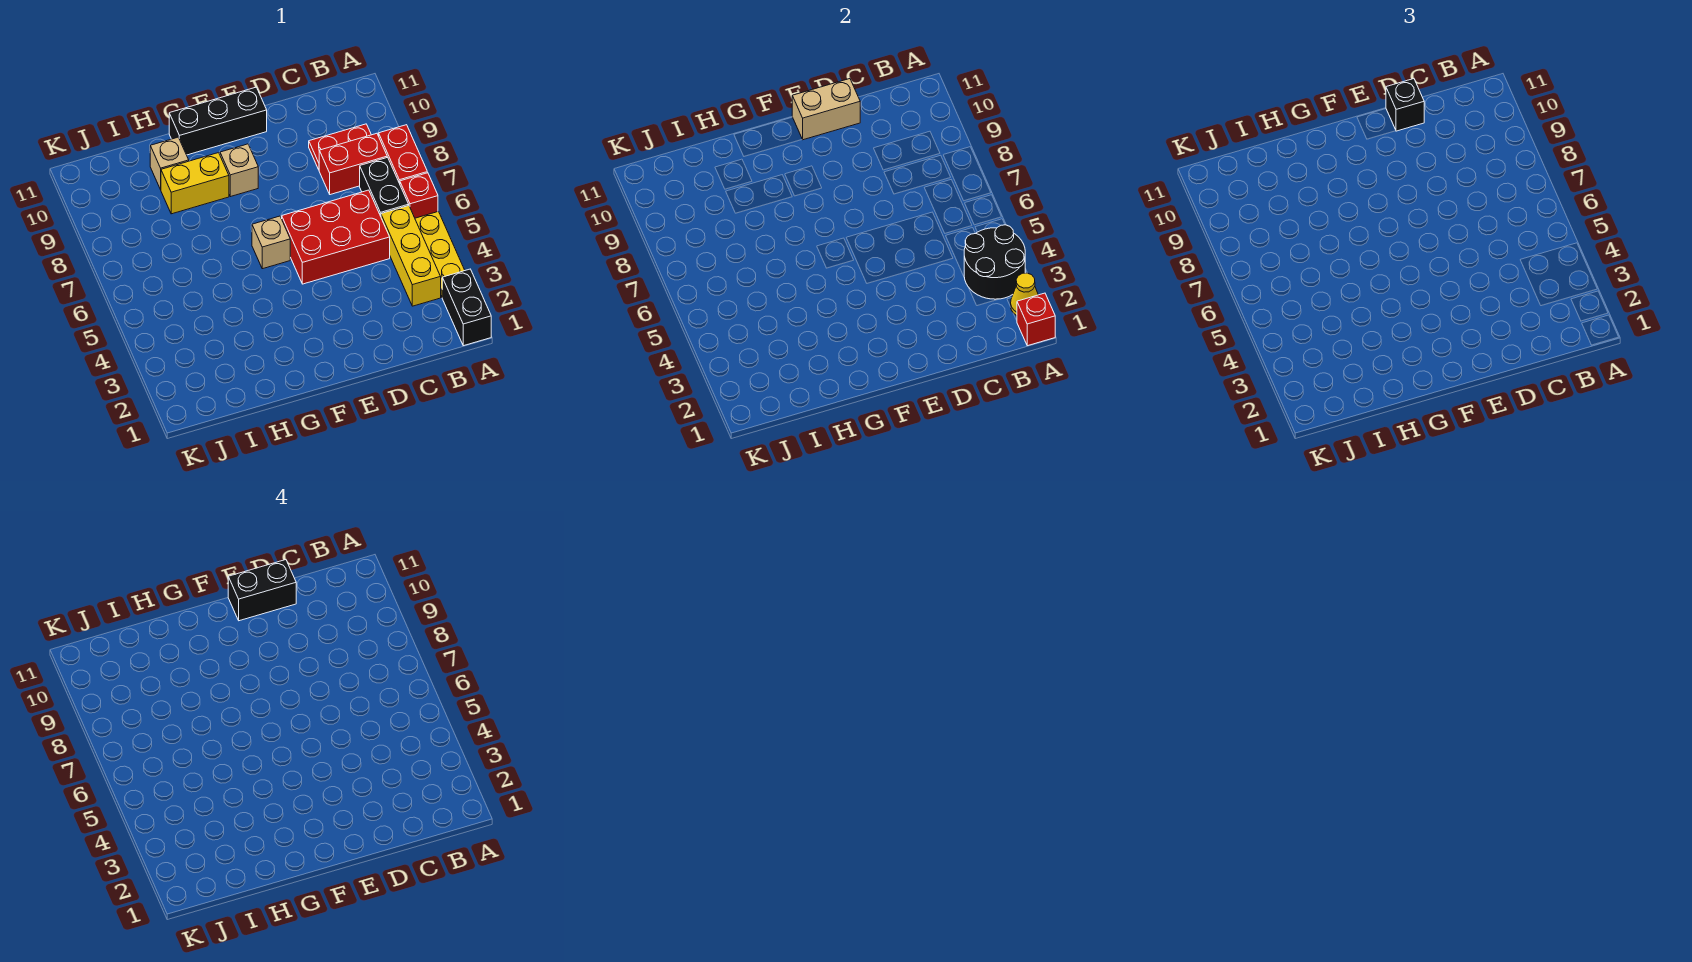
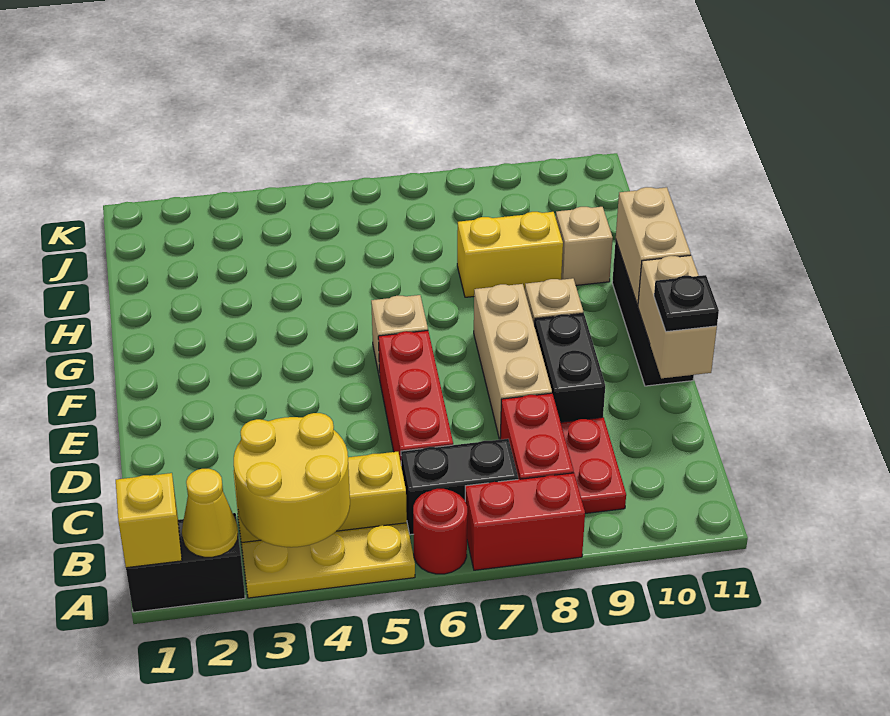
red brick A1 level 2 -> yellow brick A1 level 2
black round brick A3:B4 level 2 -> yellow round brick A3:B4 level 2
red brick A6 level 1 -> red round brick A6 level 1
red brick C5:E6 level 1 -> red brick C6:E6 level 1
none -> tan brick D8:F8 level 1
black brick D11 level 3 -> black plate D11 level 3
black brick D11:E11 level 4 -> black brick D9:E9 level 1
none -> tan brick F11:G11 level 2
yellow brick G9:H9 level 1 -> yellow brick H8:H9 level 1

